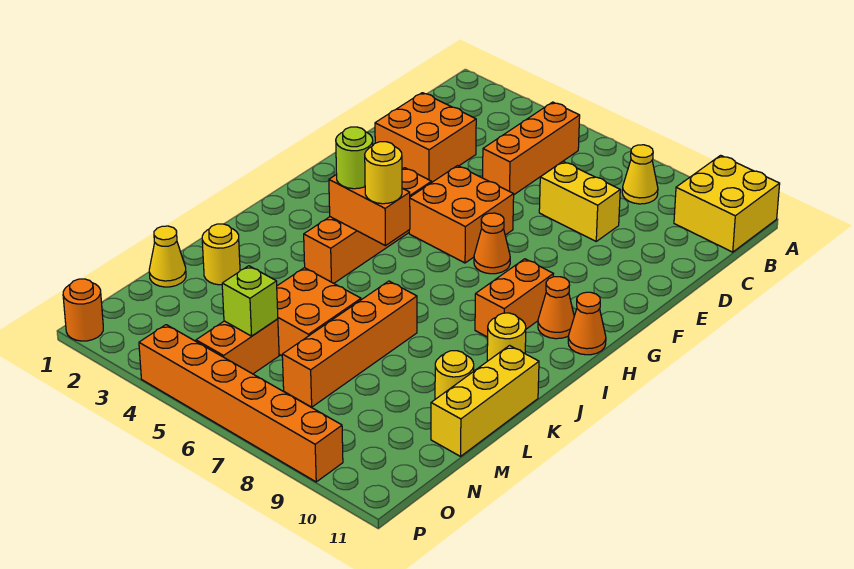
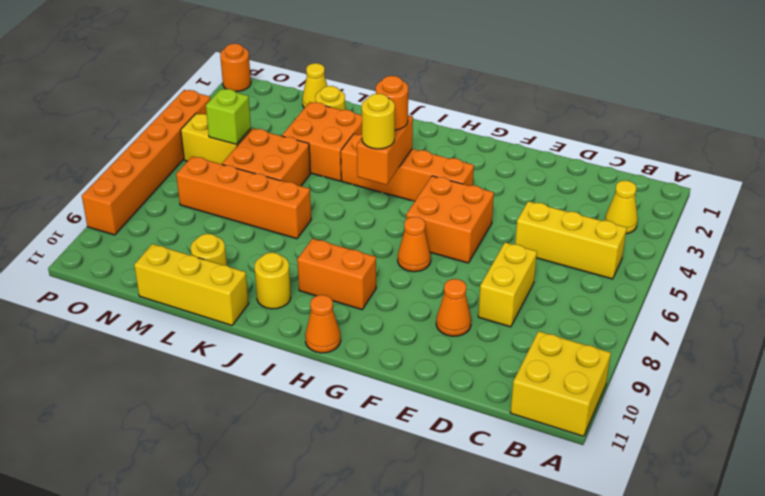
orange brick B5:D5 level 1 -> yellow brick B5:D5 level 1
yellow cone B8 level 1 -> yellow cone B3 level 1
orange brick D2:E3 level 1 -> orange brick K3:L4 level 1
orange cone H10 level 1 -> orange cone E9 level 1
lime round brick I4 level 3 -> orange round brick I4 level 3
orange brick N5:O5 level 1 -> yellow brick N5:O5 level 1

